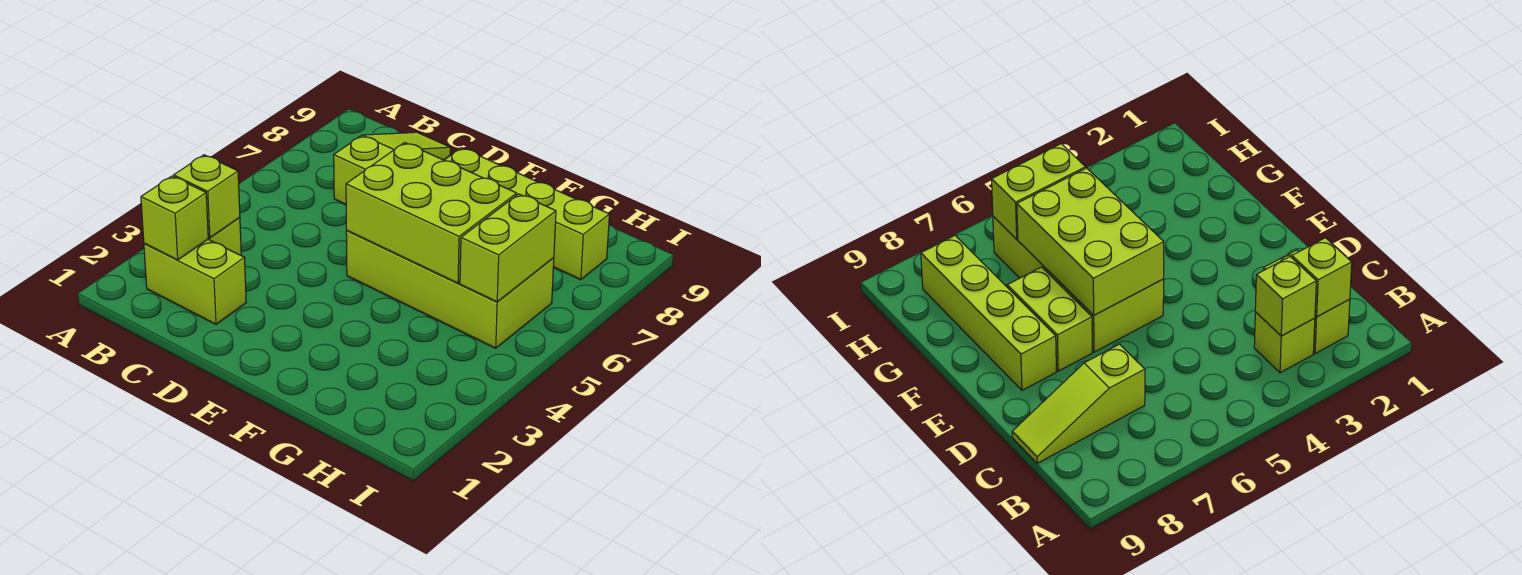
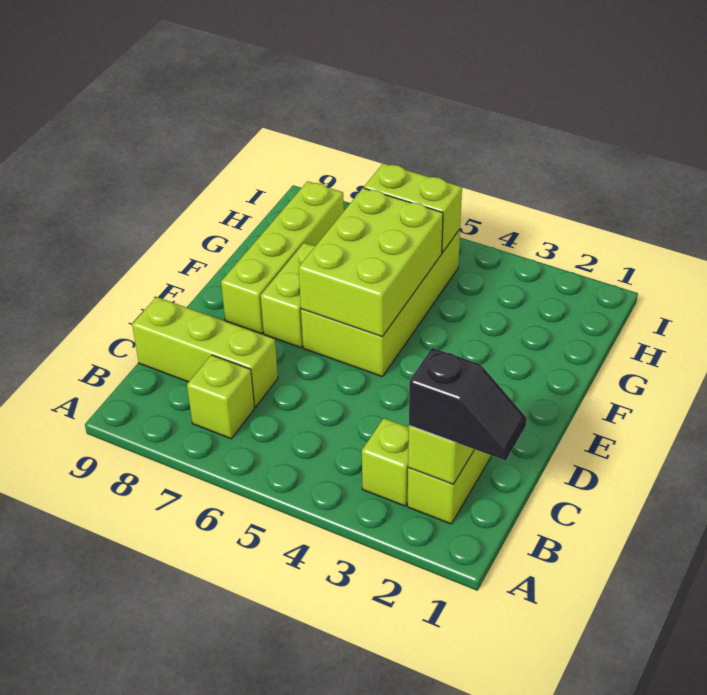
none -> black slope B1:B2 level 3 top 2
lime brick B3 level 2 -> lime brick B7 level 1
lime slope C7:C9 level 1 top 7 -> lime brick C7:C9 level 1

